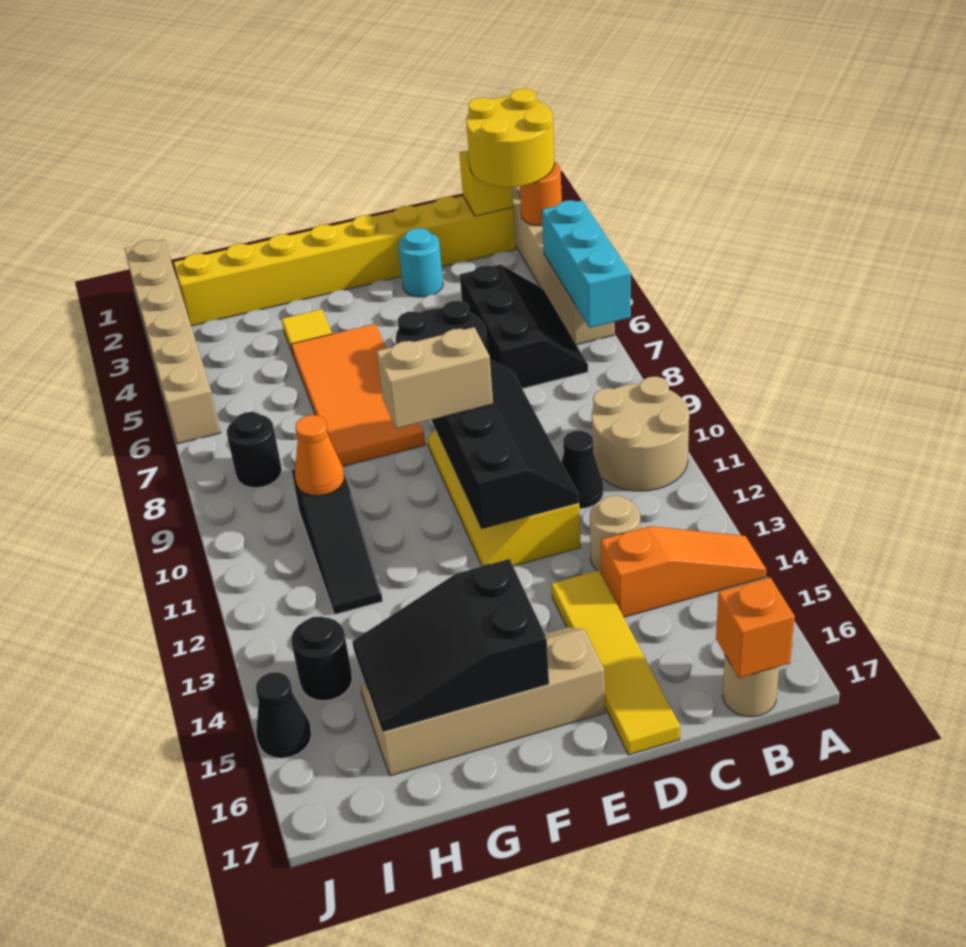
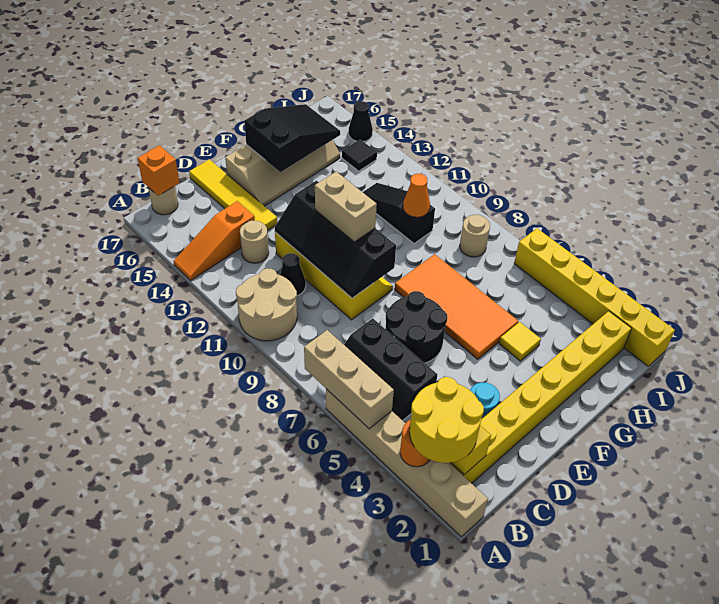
cyan brick A5:A7 level 2 -> tan brick A5:A7 level 2
tan brick E10:F10 level 3 -> tan brick E10:E11 level 3
black round brick I8 level 1 -> tan round brick I8 level 1
black round brick I14 level 1 -> black tile I14 level 1
tan brick J1:J6 level 1 -> yellow brick J1:J6 level 1

